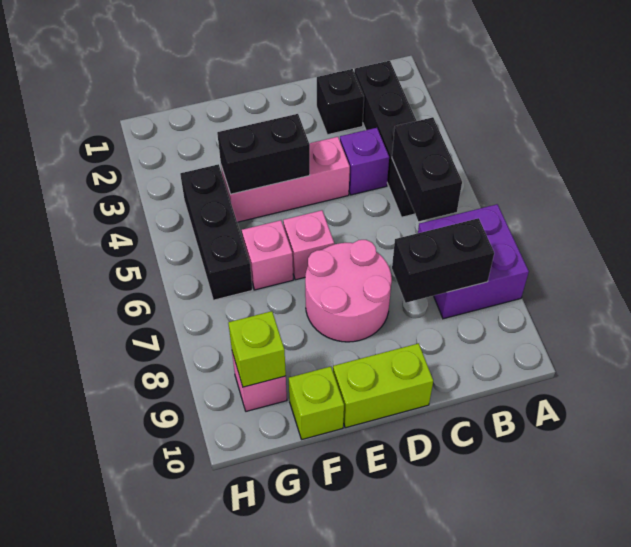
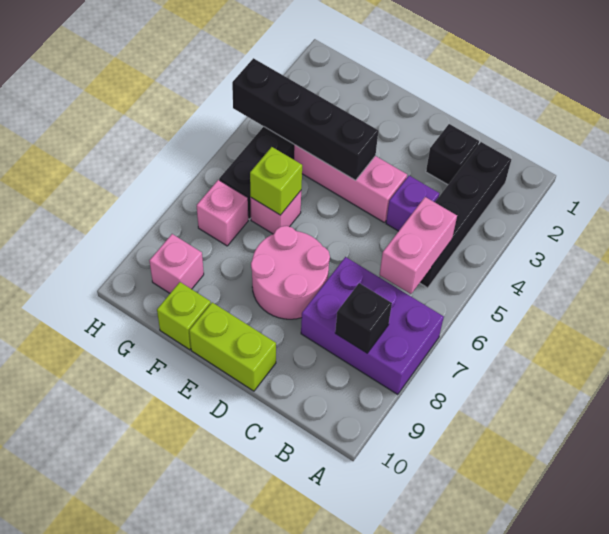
purple brick A7:B8 level 1 -> purple brick A7:C8 level 1
black brick B5:B6 level 2 -> pink brick B5:B6 level 2
black brick B8:C8 level 2 -> black brick B8 level 2
black brick E4:F4 level 2 -> black brick E4:H4 level 2
pink brick E6 level 1 -> pink brick G7 level 1
lime brick G9 level 2 -> lime brick F6 level 2

